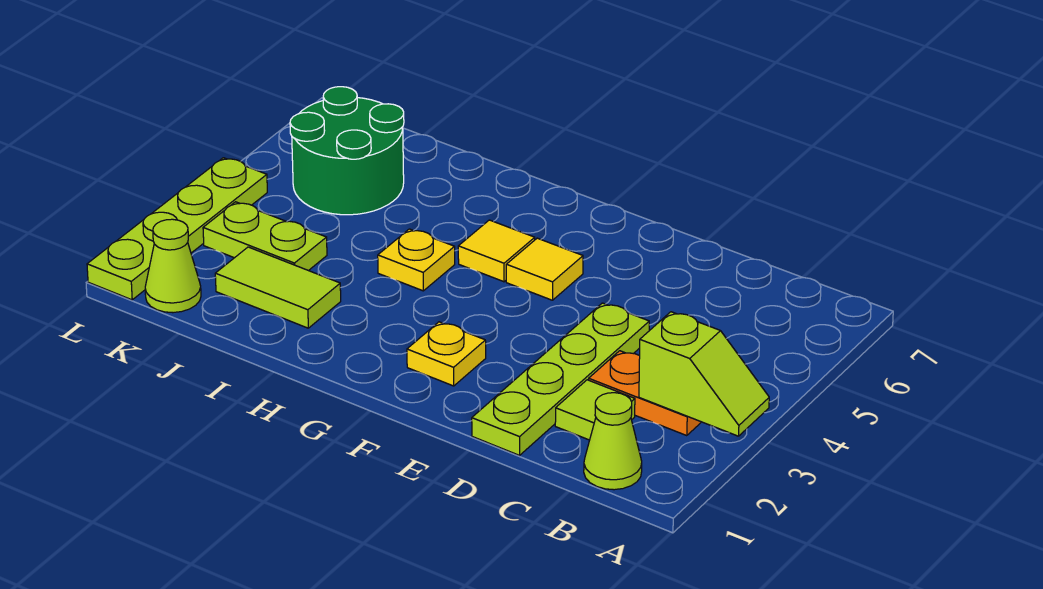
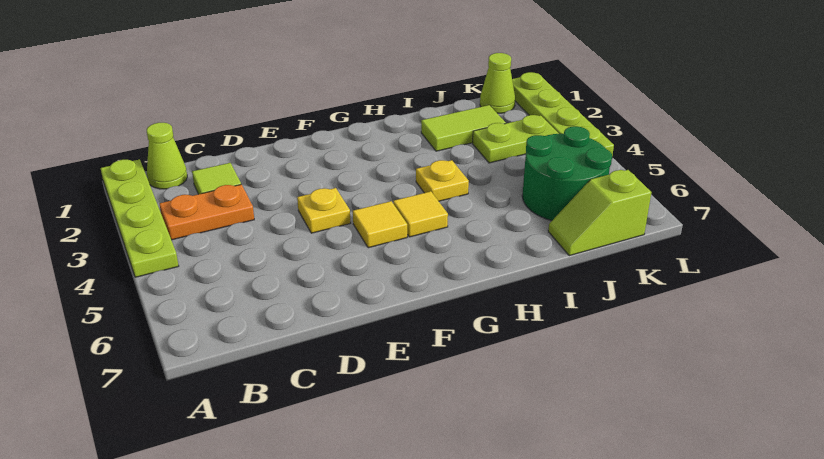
lime slope A3:B3 level 2 top B -> lime slope J7:K7 level 1 top K
lime plate D1:D4 level 1 -> lime plate A1:A4 level 1
yellow plate F2 level 1 -> yellow plate E4 level 1

